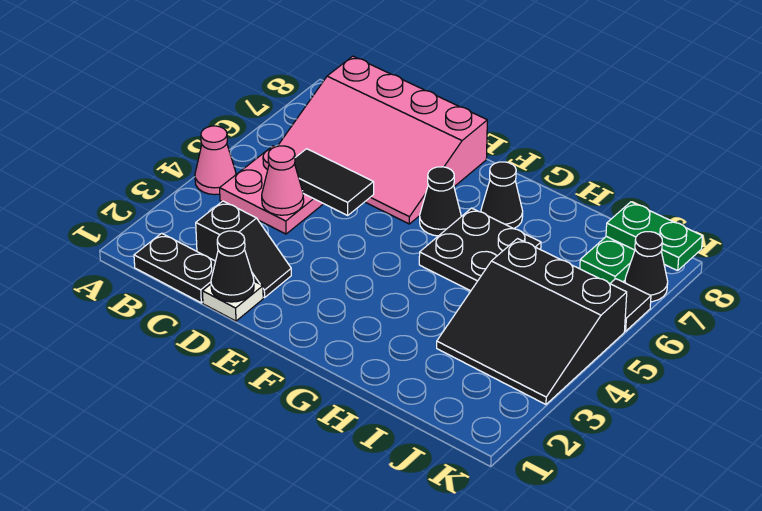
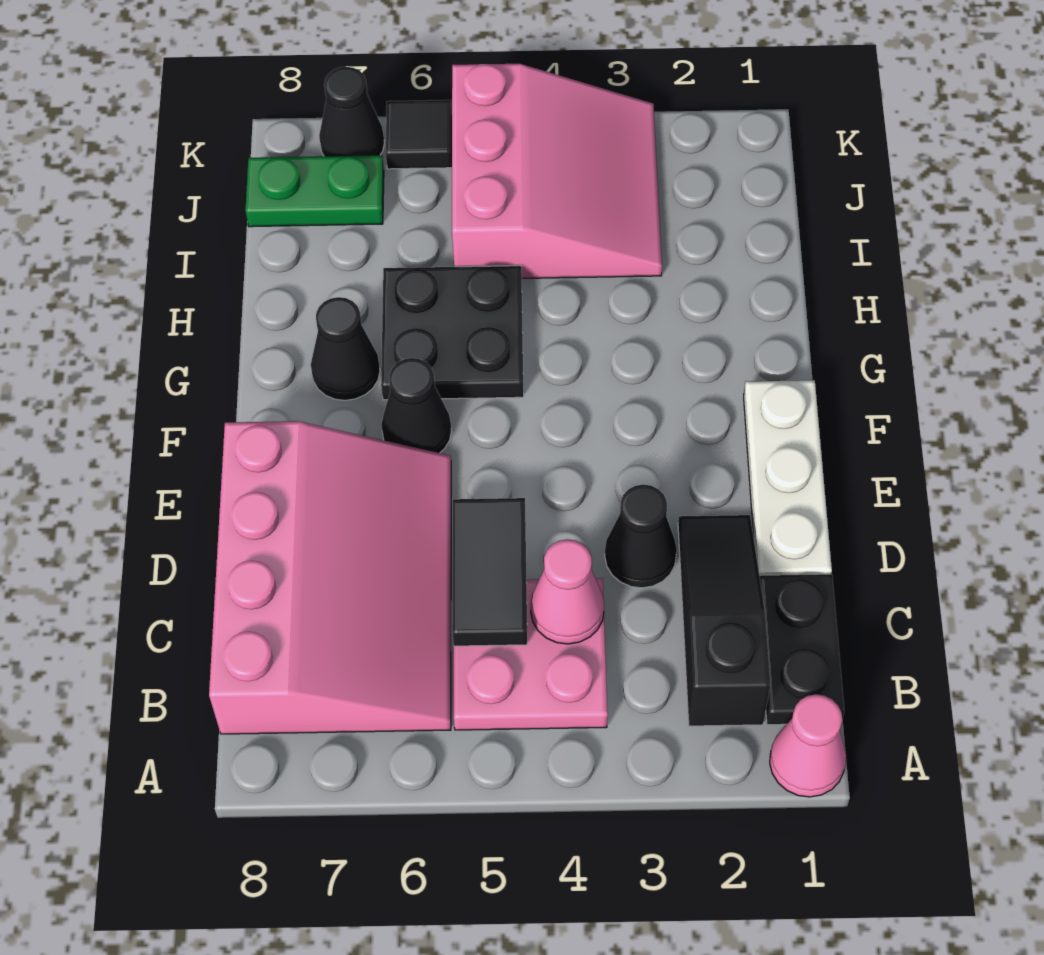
pink cone A4 level 1 -> pink cone A1 level 1
black slope C2:D2 level 1 top C -> black slope B2:D2 level 1 top B
white plate D1 level 1 -> white plate D1:F1 level 1
black cone D1 level 2 -> black cone D3 level 1
black slope I3:K5 level 1 top 5 -> pink slope I3:K5 level 1 top 5
green plate J8:K8 level 2 -> none

